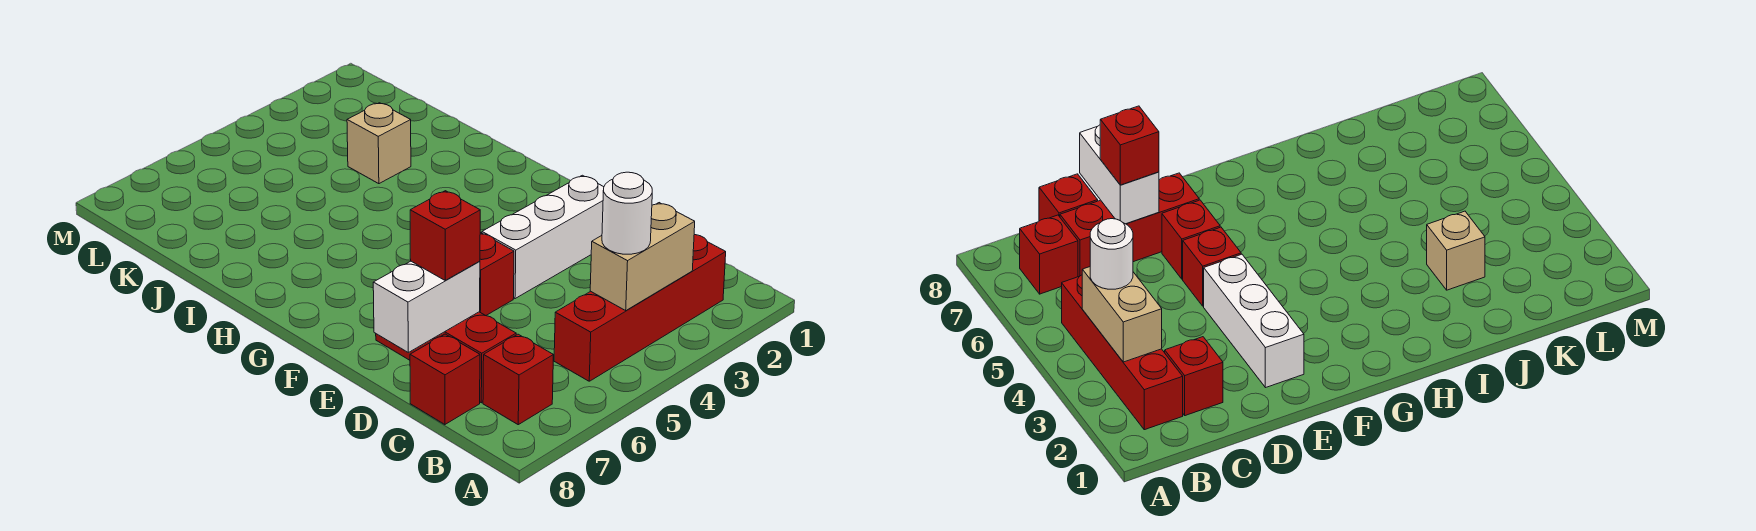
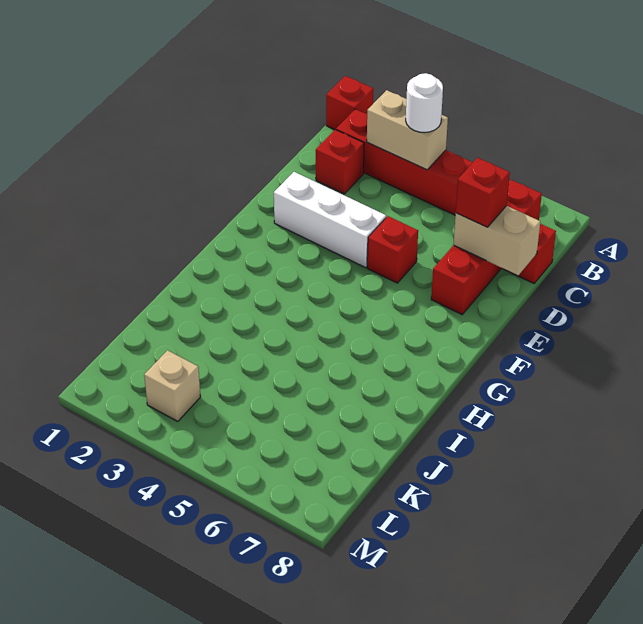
white brick D7:D8 level 2 -> tan brick D7:D8 level 2
red brick E6 level 1 -> red brick A1 level 1
tan brick J3 level 1 -> tan brick L3 level 1

